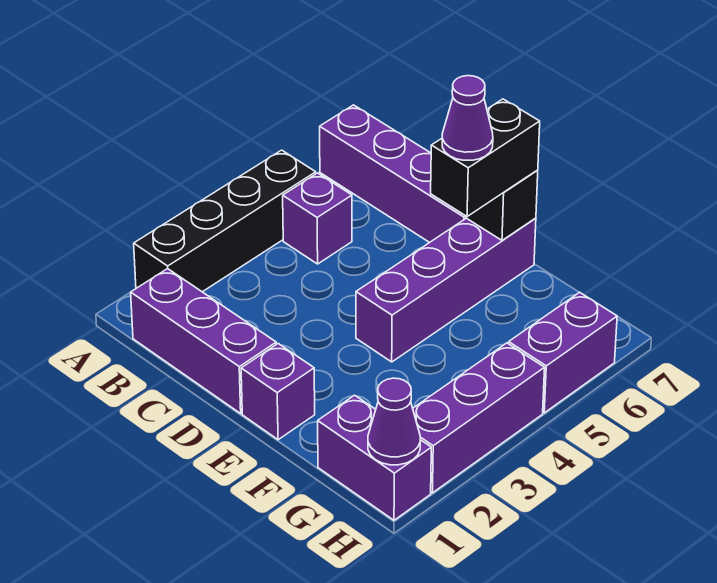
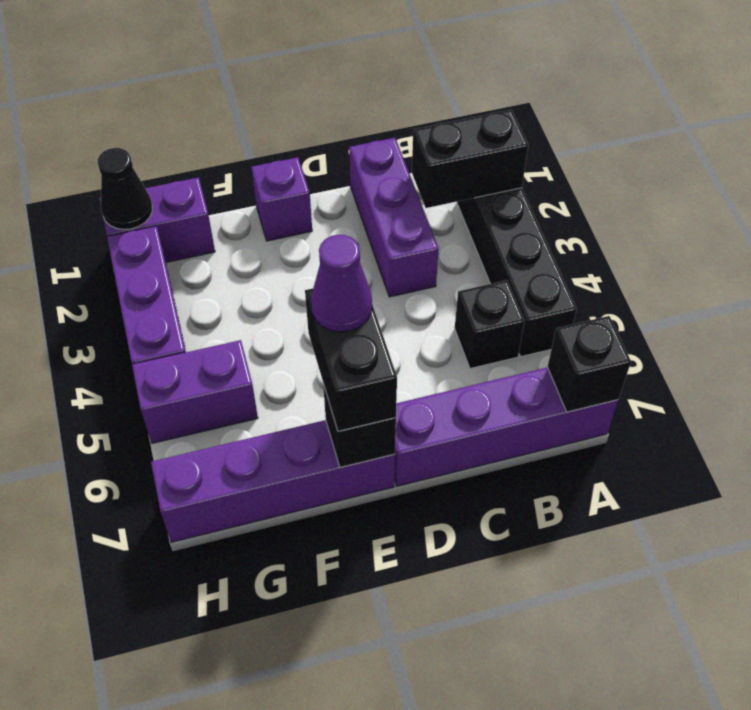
none -> black brick A2:B2 level 2
none -> black brick A7 level 2
purple brick B1:D1 level 1 -> purple brick C1:C3 level 1
purple brick B5 level 1 -> black brick B5 level 1
purple brick E4:E7 level 1 -> purple brick E7:H7 level 1
purple cone H1 level 2 -> black cone H1 level 2
purple brick H5:H6 level 1 -> purple brick G5:H5 level 1

